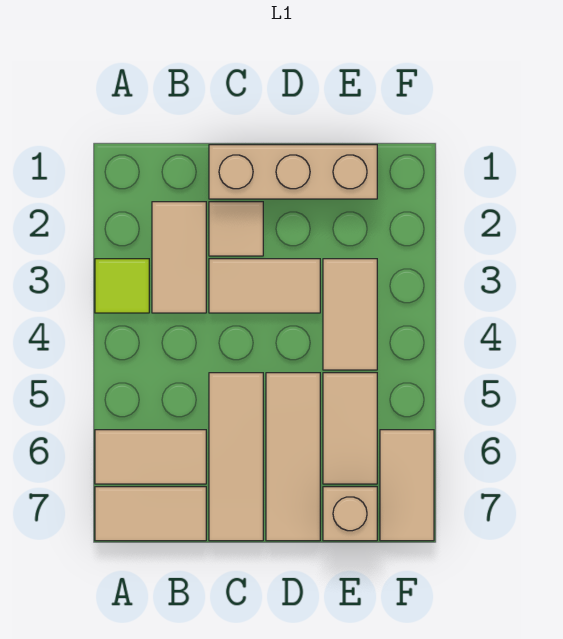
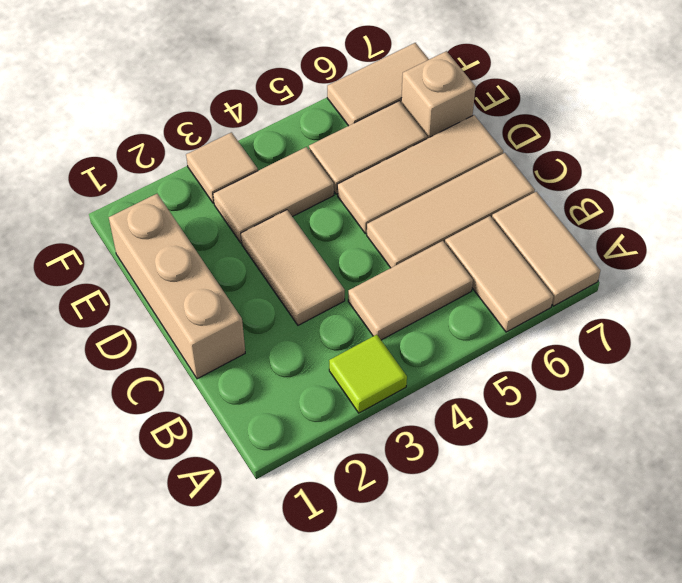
tan tile B2:B3 level 1 -> tan tile B4:B5 level 1
tan tile C2 level 1 -> tan tile F3 level 1

